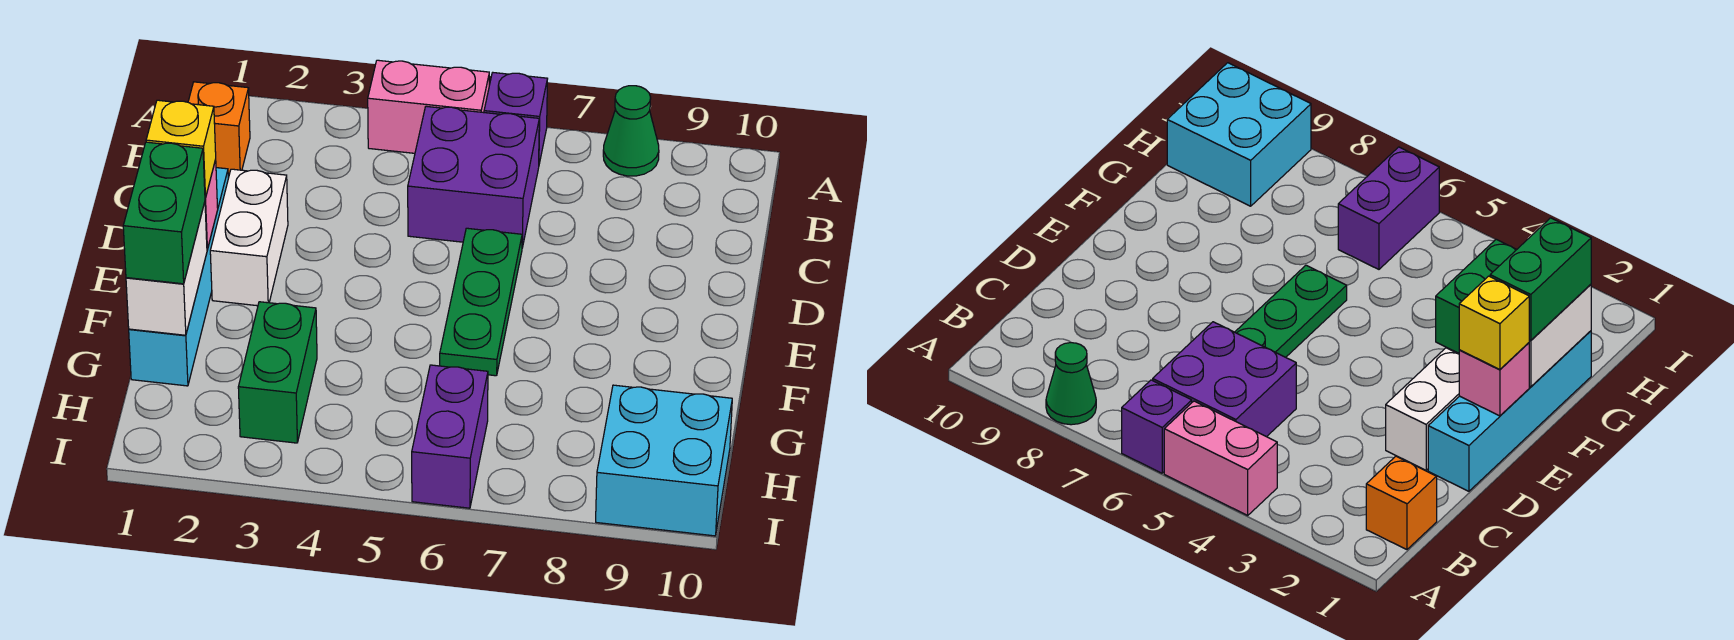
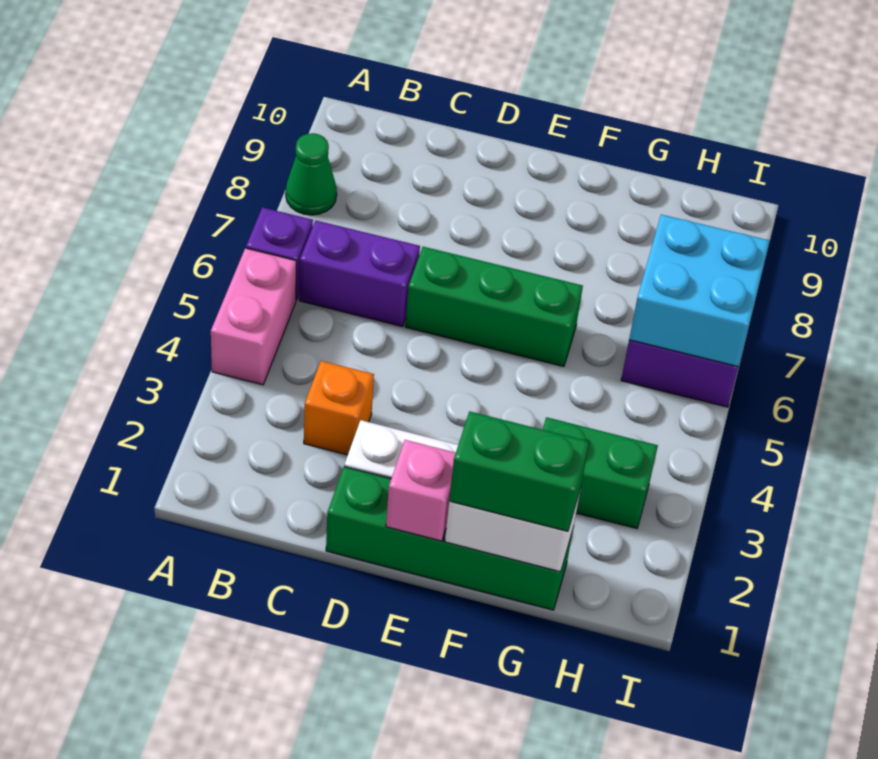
orange brick B1 level 1 -> orange brick C3 level 1
purple brick B5:C6 level 1 -> purple brick B6:C6 level 1
cyan brick D1:G1 level 1 -> green brick D1:G1 level 1
green plate D6:F6 level 1 -> green brick D6:F6 level 1
yellow brick E1 level 3 -> none
cyan brick H9:I10 level 1 -> cyan brick H6:I7 level 2

